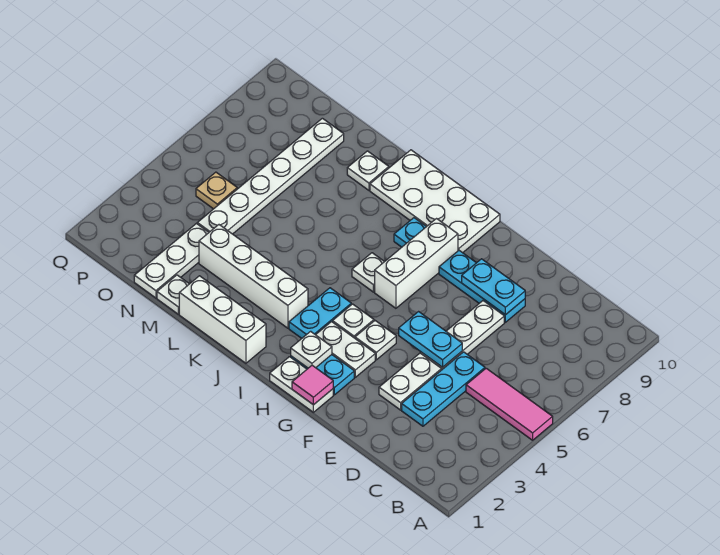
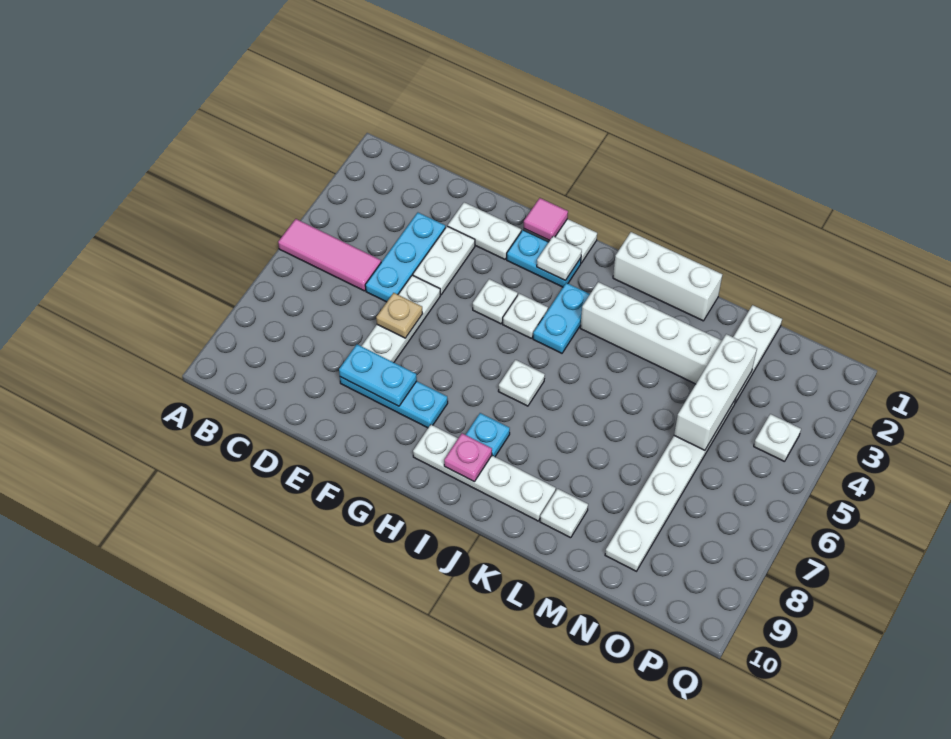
cyan plate E5:F5 level 2 -> none
white plate G3:H3 level 1 -> white plate E2:F2 level 1
white brick H6:H8 level 1 -> white brick N3:N5 level 2
white plate H9:K10 level 1 -> white plate H9:K9 level 1
none -> pink plate I9 level 2
white plate M1 level 1 -> white plate P4 level 1
tan plate O5 level 1 -> tan plate E6 level 2

